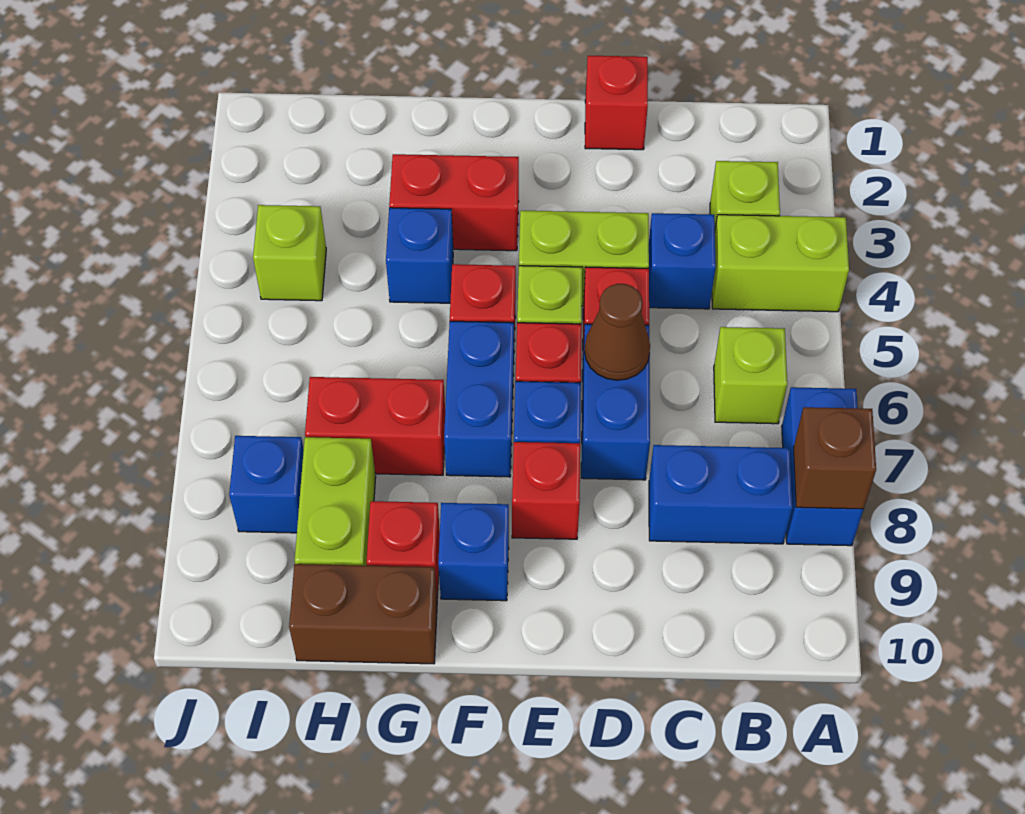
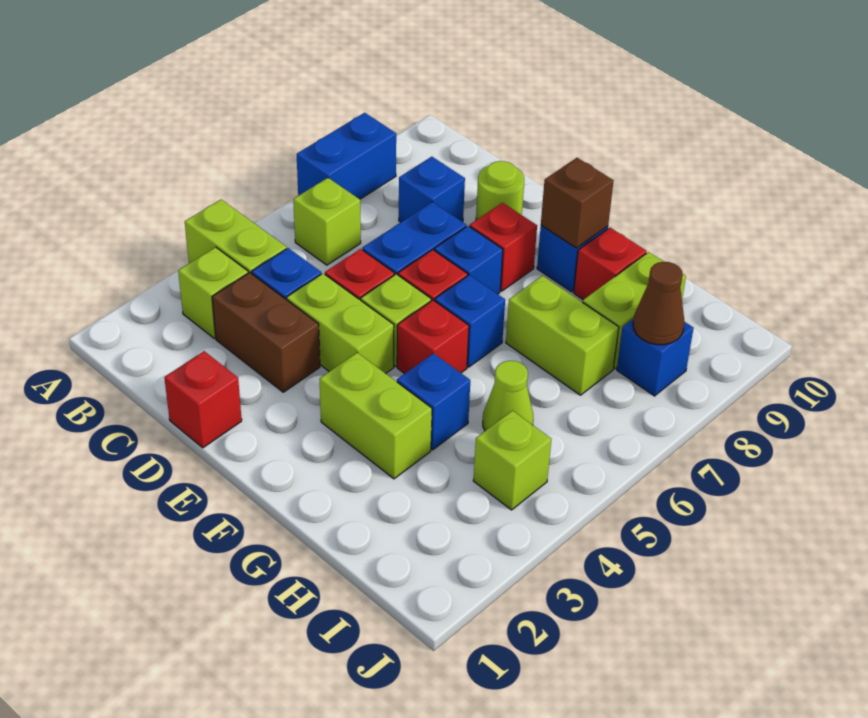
brown brick A8 level 2 -> brown brick F9 level 2
blue brick B8:C8 level 1 -> blue brick C8 level 1
brown cone D6 level 2 -> brown cone I8 level 2
none -> lime round brick D9 level 1
red brick F3:G3 level 1 -> lime brick F3:G3 level 1
blue brick F6:F7 level 1 -> blue brick F6 level 1
red brick G7:H7 level 1 -> lime brick G7:H7 level 1
brown brick G10:H10 level 1 -> brown brick C3:D3 level 1
none -> lime cone H5 level 1

